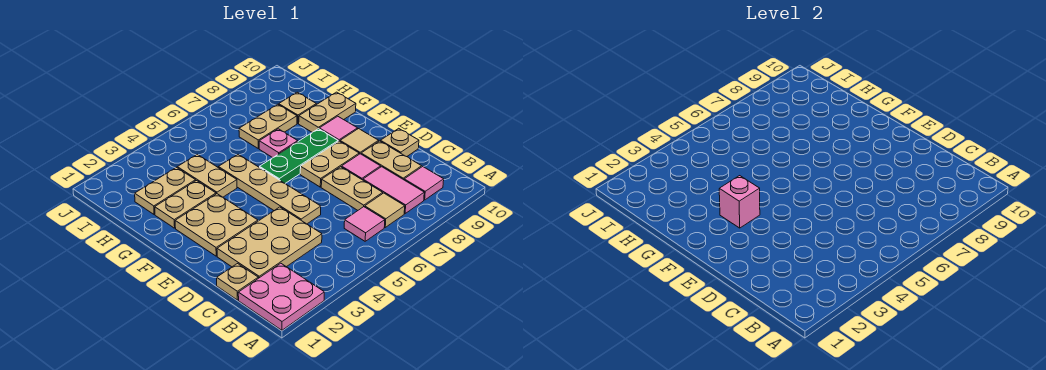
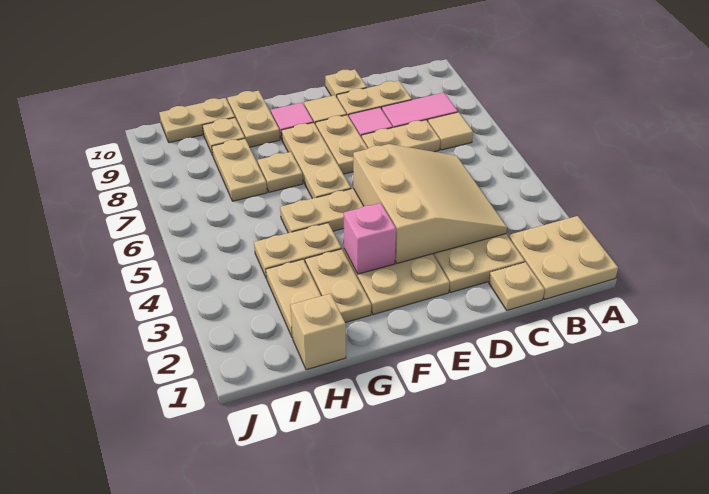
pink plate A1:B2 level 1 -> tan plate A1:B2 level 1
pink tile B6 level 1 -> none
pink tile B9 level 1 -> none
none -> tan slope C3:E5 level 2 top E
green plate F6:F8 level 1 -> tan plate F6:F8 level 1
pink plate G7 level 1 -> tan plate G7 level 1
none -> tan brick H1 level 1
none -> tan plate H10:I10 level 1

